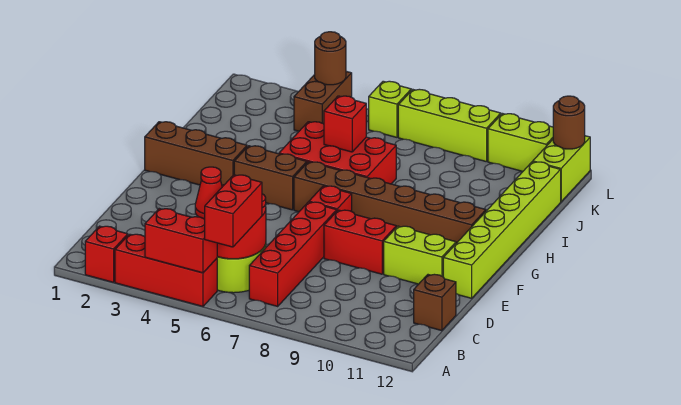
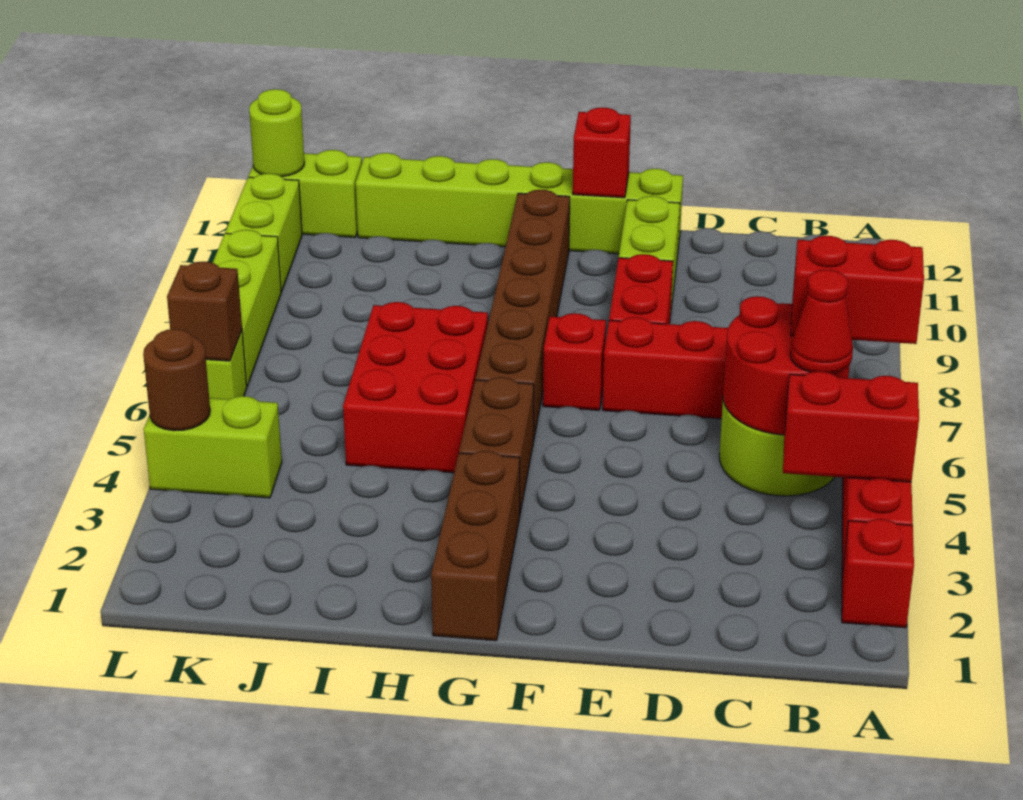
red brick A4:A5 level 2 -> red brick A4:B4 level 2
brown brick C12 level 1 -> brown brick L6 level 2
red brick I6 level 2 -> red brick F12 level 2
brown brick K4:L4 level 1 -> lime brick K4:L4 level 1
brown round brick L12 level 2 -> lime round brick L12 level 2

